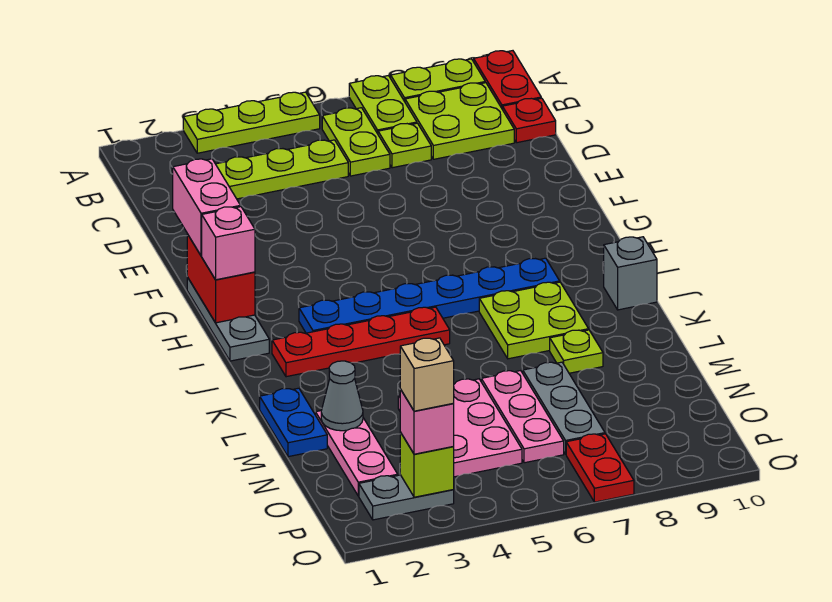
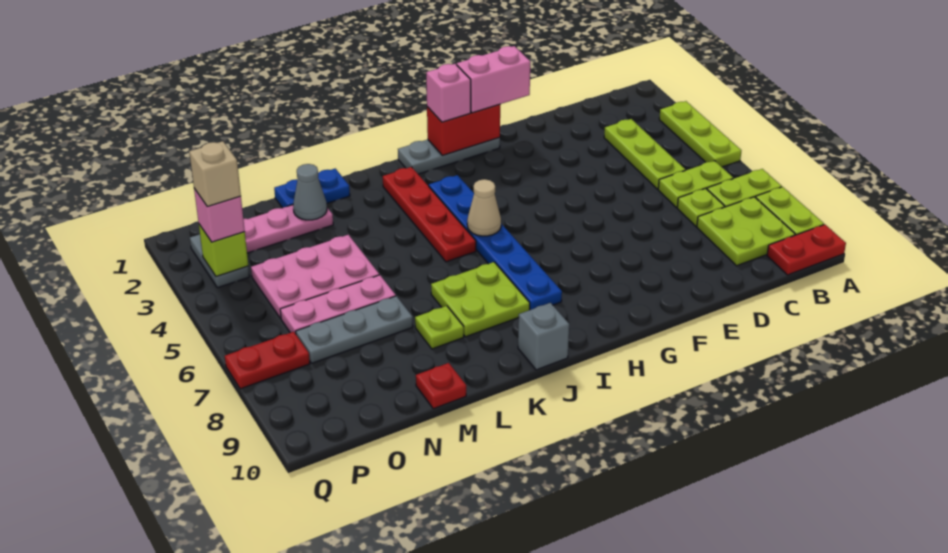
red plate C10 level 1 -> red plate M10 level 1
none -> tan cone I5 level 2

